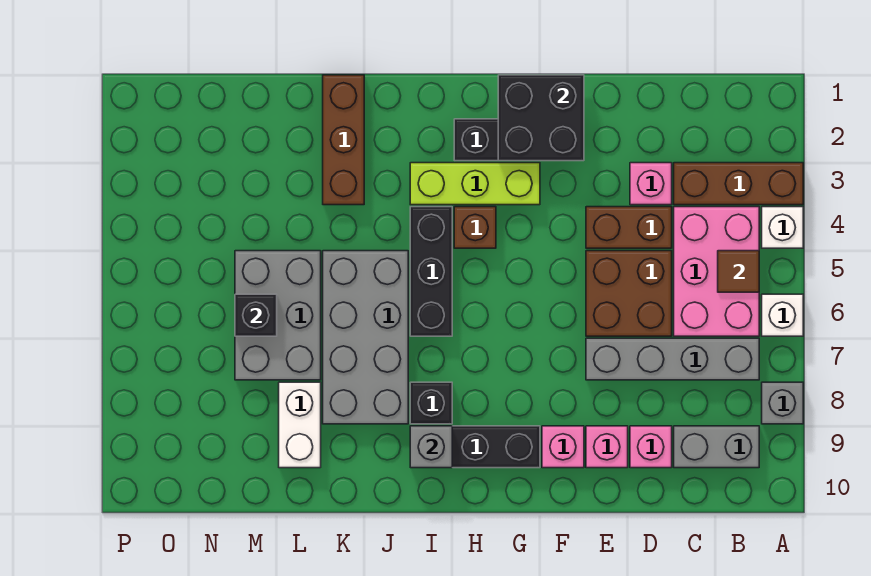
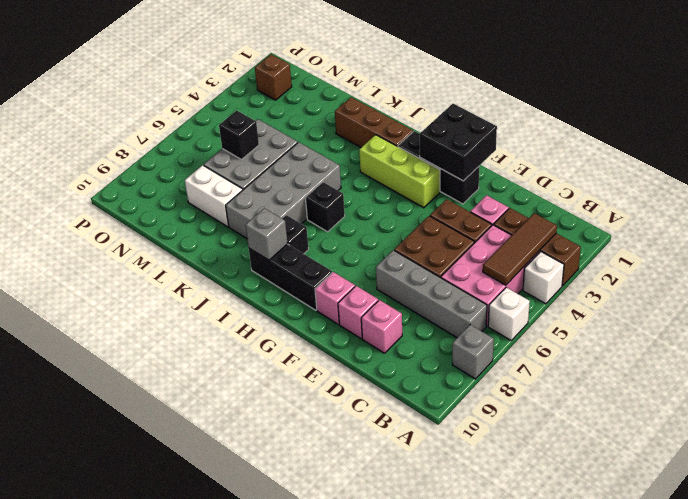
brown tile B5 level 2 -> brown tile B3:B5 level 2
grey brick B9:C9 level 1 -> none
brown brick H4 level 1 -> brown brick O2 level 1
black brick I4:I6 level 1 -> black brick I6 level 1
brown brick K1:K3 level 1 -> brown brick I2:K2 level 1
white brick L8:L9 level 1 -> white brick L8:M8 level 1

